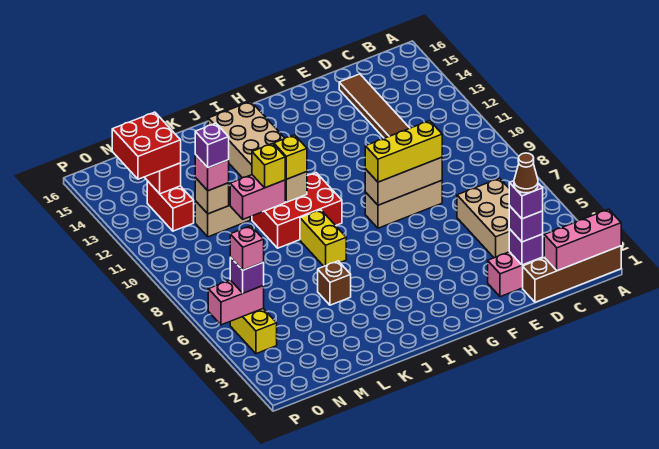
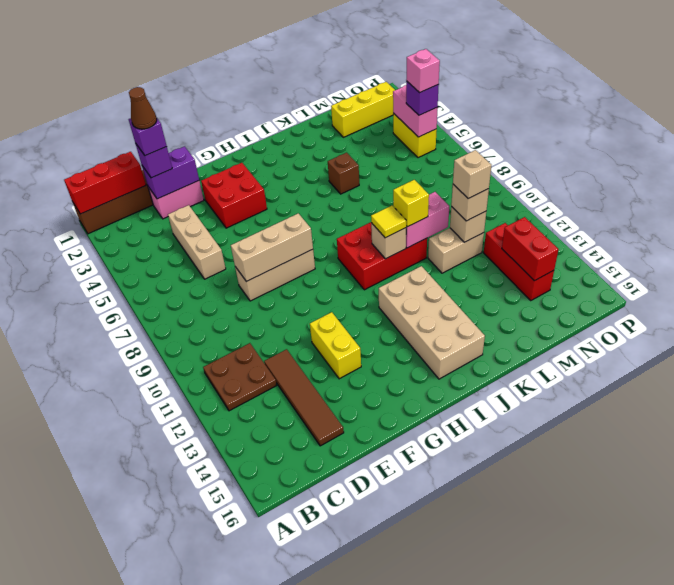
pink brick A1:C1 level 2 -> red brick A1:C1 level 2
none -> brown plate B11:C12 level 1
tan brick C4:D6 level 1 -> tan brick D4:D6 level 1
purple brick D2 level 2 -> purple brick D2:E2 level 2
yellow brick E8:G8 level 3 -> yellow brick M2:O2 level 1
yellow brick J7:J8 level 1 -> yellow brick F12:F13 level 1
yellow brick J10 level 3 -> yellow tile J10 level 3
pink brick M11 level 3 -> tan brick M11 level 3
purple brick M11 level 4 -> tan brick M11 level 4
red brick N12:N13 level 1 -> red brick N12:N14 level 1
red brick N13:O14 level 3 -> red brick F3:G4 level 1
pink brick O5:P5 level 2 -> pink brick O4:O5 level 2

